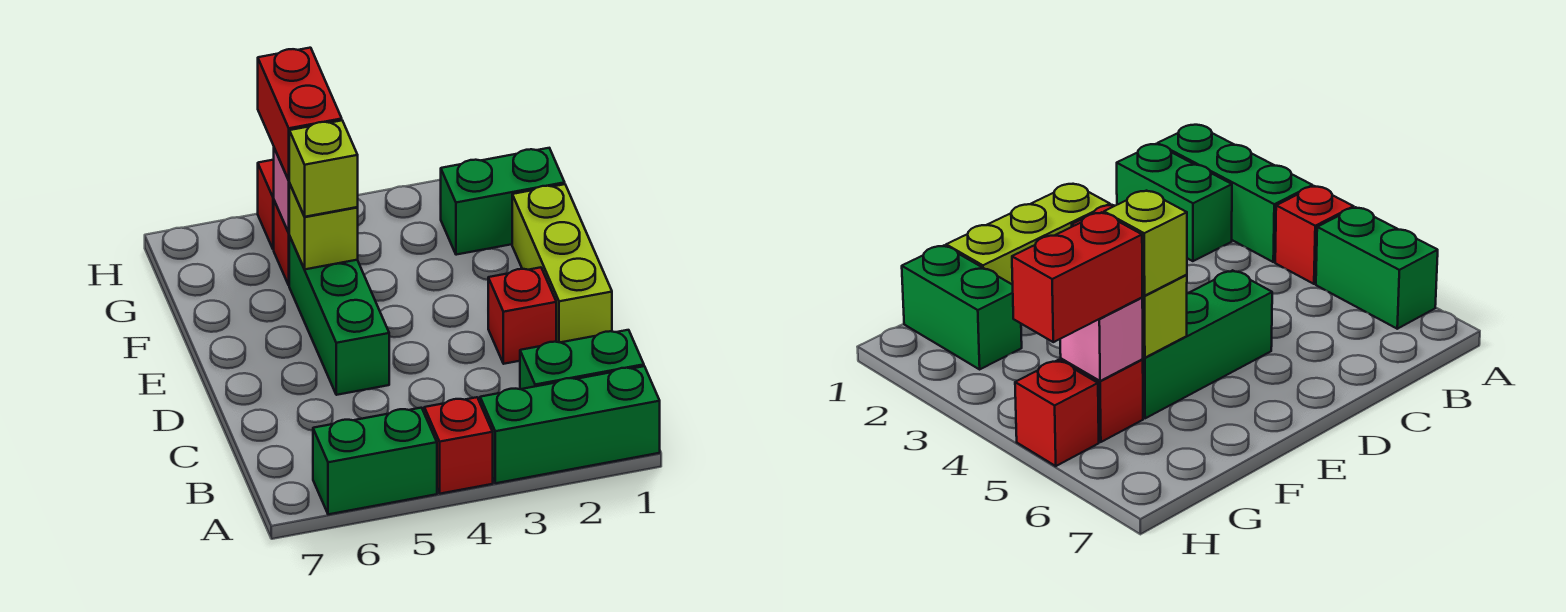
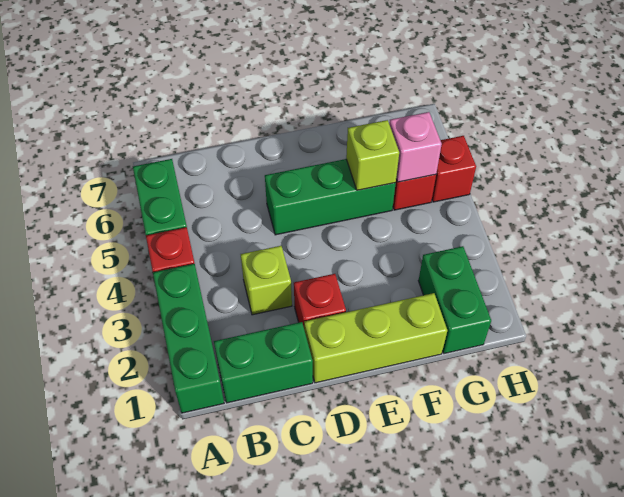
green brick B1:B2 level 1 -> green brick B1:C1 level 1
lime brick F5 level 3 -> lime brick C3 level 1
red brick G5:H5 level 3 -> none

